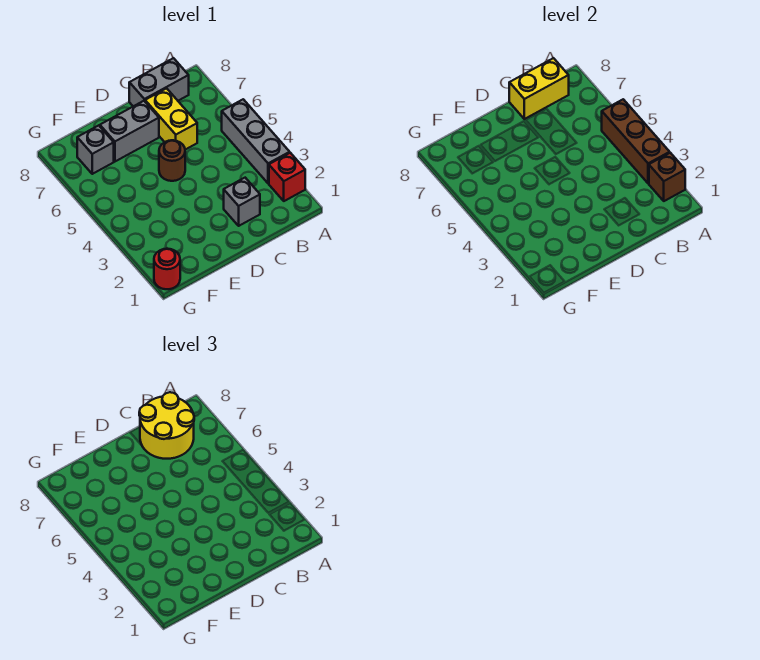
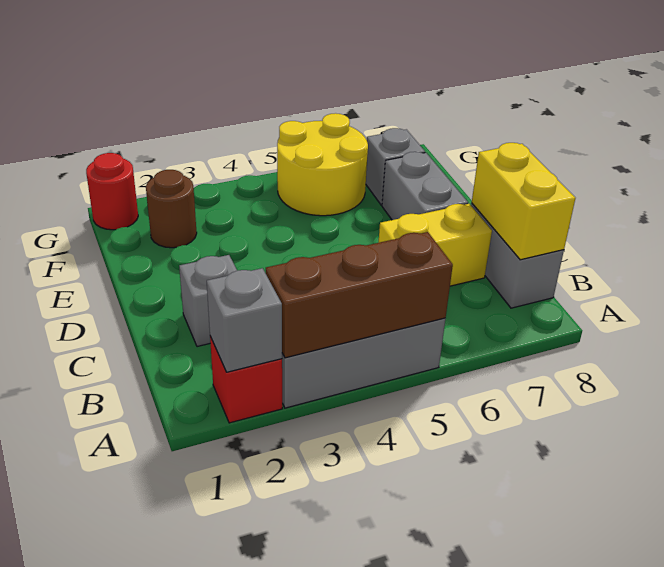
brown brick A2 level 2 -> grey brick A2 level 2
yellow round brick B7:C8 level 3 -> yellow round brick F5:G6 level 1
brown round brick D5 level 1 -> brown round brick F2 level 1

